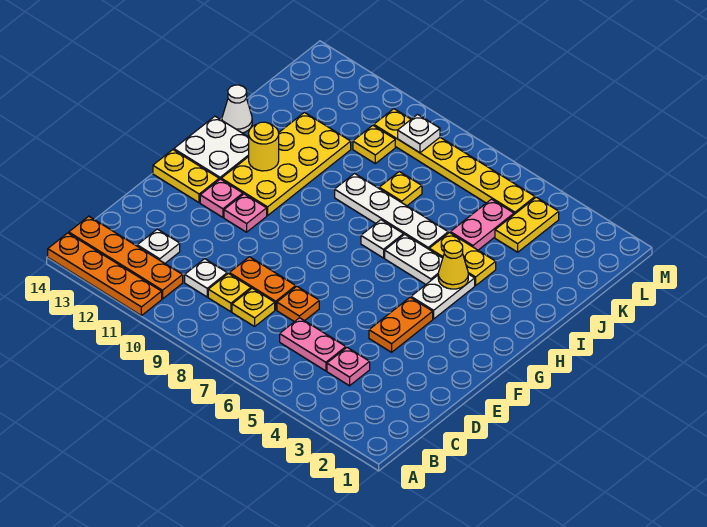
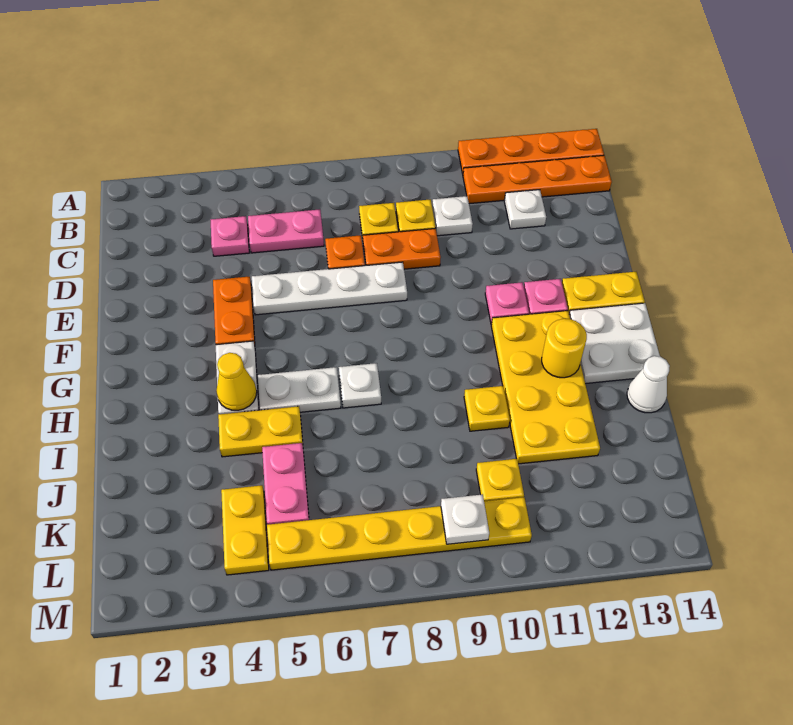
white plate I6:I9 level 1 -> white plate E5:E8 level 1
yellow plate J8 level 1 -> yellow plate I10 level 1

